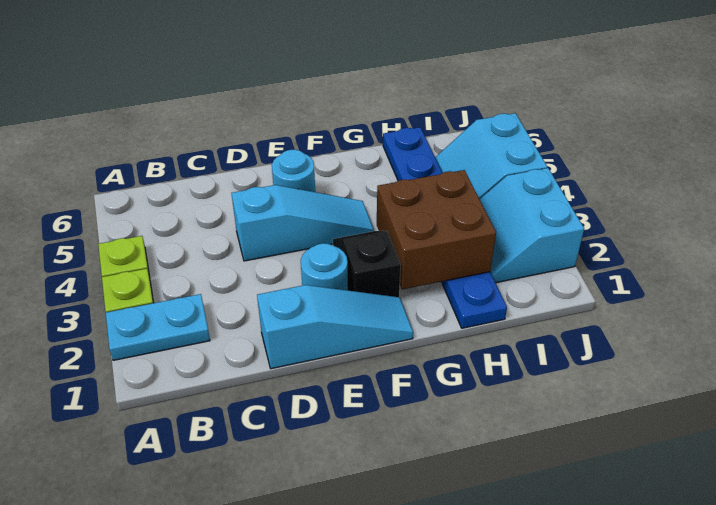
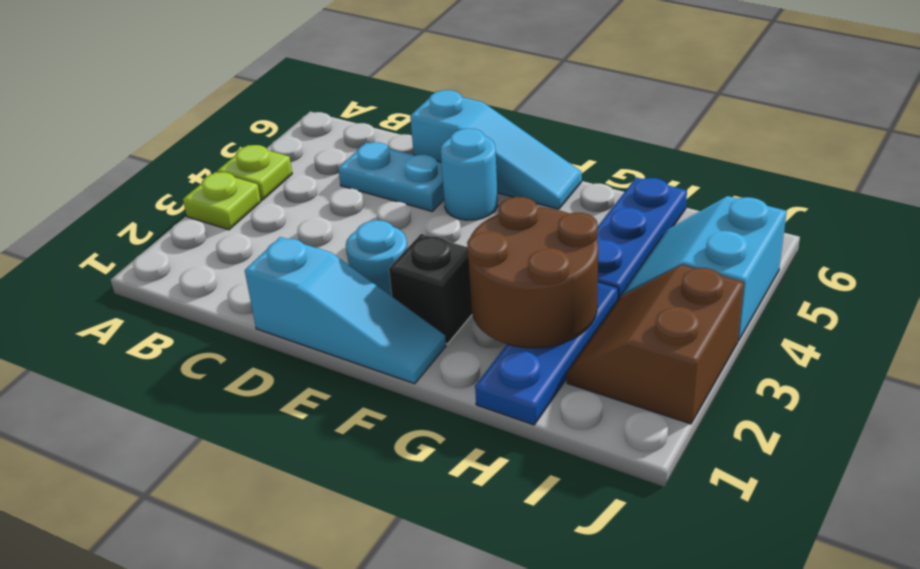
cyan plate A2:B2 level 1 -> cyan plate C5:D5 level 1
cyan slope D4:F4 level 1 top D -> cyan slope D6:F6 level 1 top D
brown brick G2:H3 level 2 -> brown round brick G2:H3 level 2
cyan slope I2:J3 level 1 top J -> brown slope I2:J3 level 1 top J

